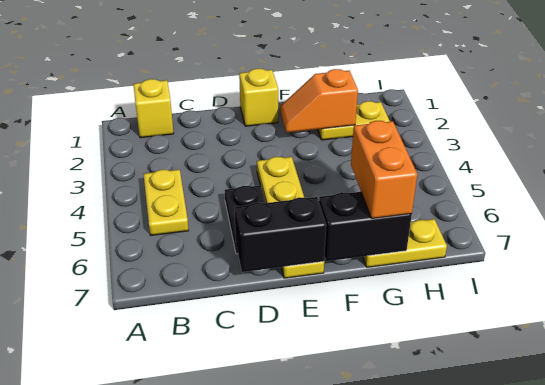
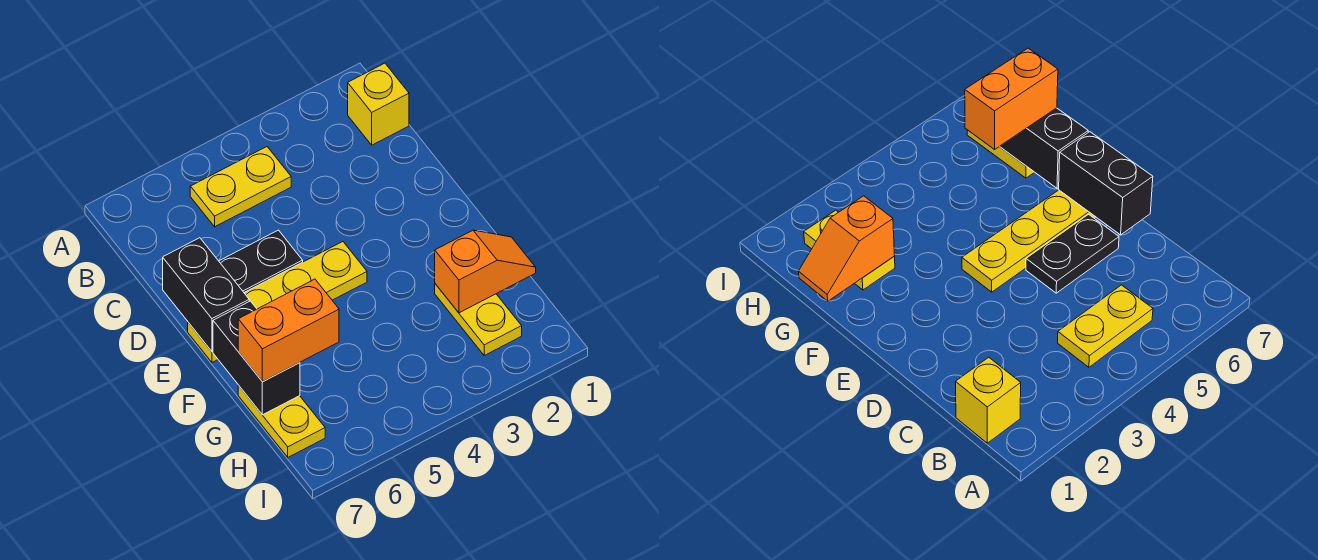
yellow brick E1 level 1 -> none
orange slope F2:G2 level 2 top G -> orange slope G1:G2 level 2 top 2

